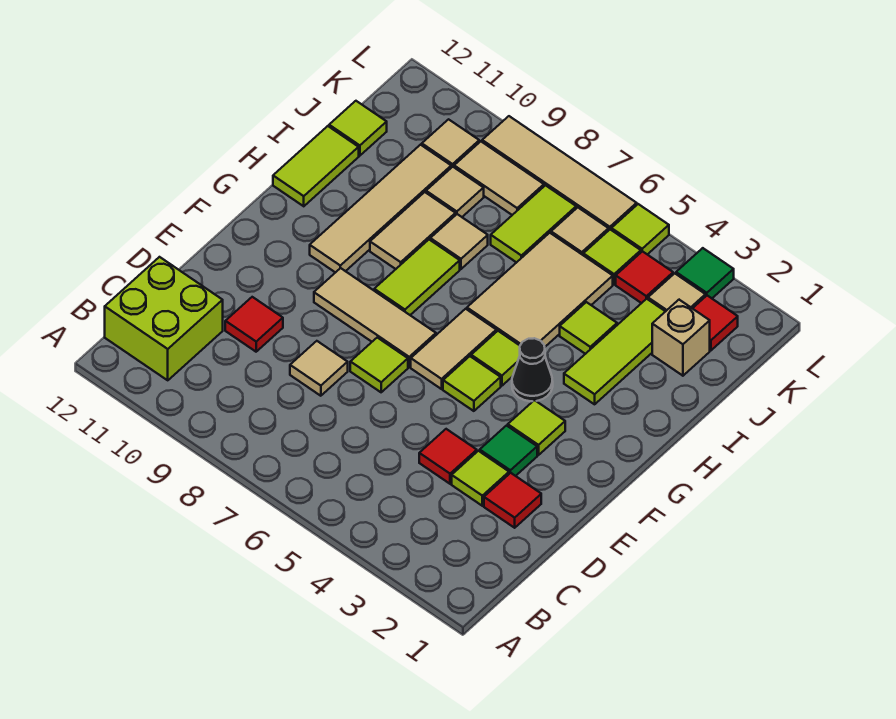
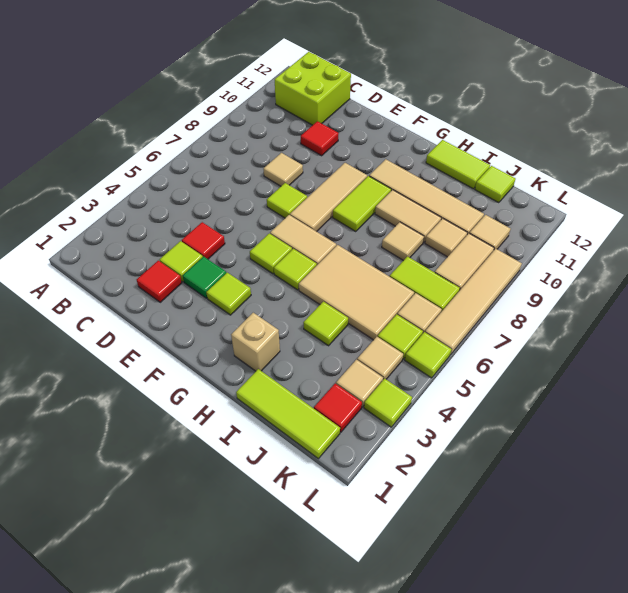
black cone G4 level 1 -> none
lime tile G8:H8 level 1 -> lime tile G8:G9 level 1
lime tile H3:J3 level 1 -> lime tile I1:K1 level 1
tan brick J2 level 1 -> tan brick H2 level 1
red tile K4 level 1 -> tan tile K4 level 1
green tile L3 level 1 -> lime tile L3 level 1

